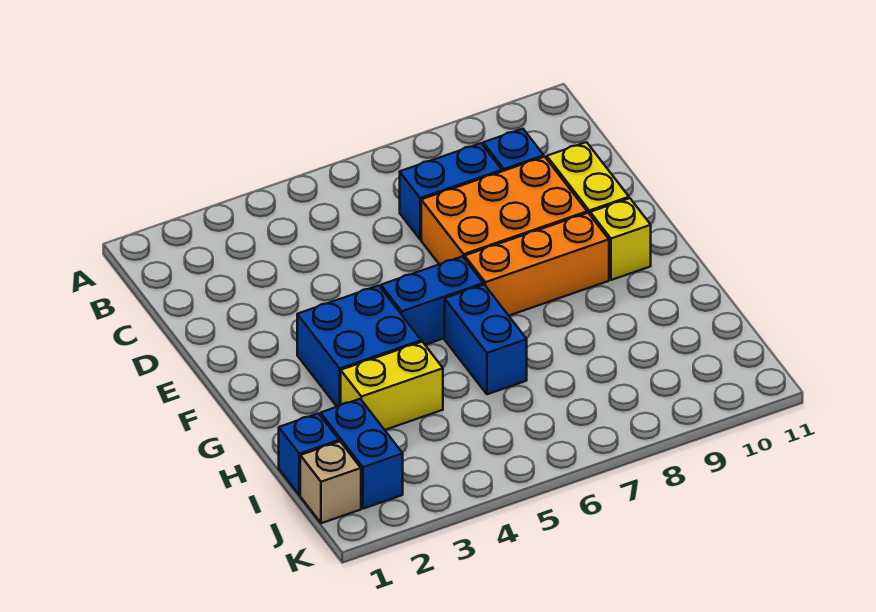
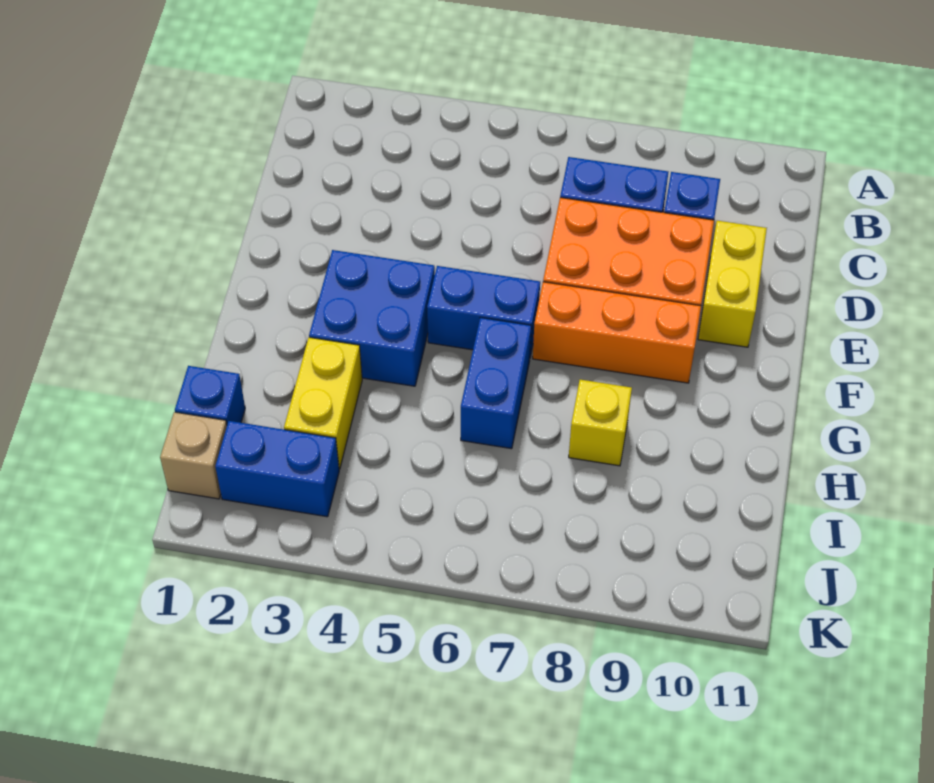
yellow brick F10 level 1 -> yellow brick H8 level 1
yellow brick H3:H4 level 1 -> yellow brick H3:I3 level 1
blue brick I2:J2 level 1 -> blue brick J2:J3 level 1

